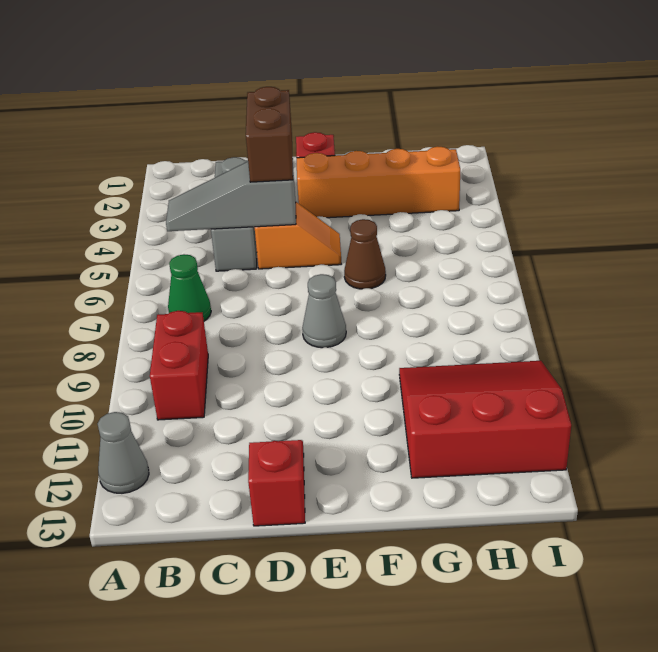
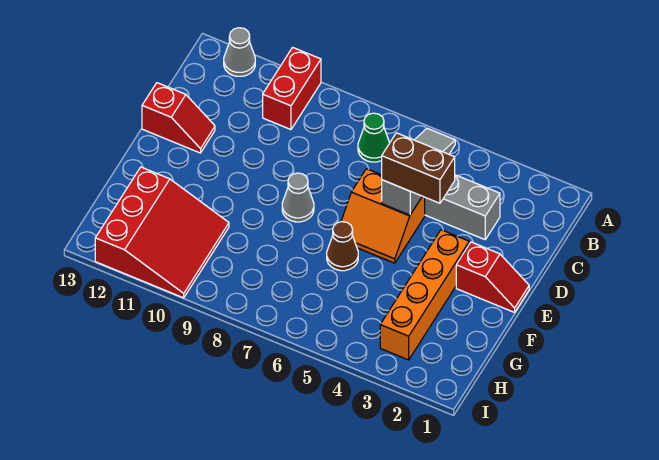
red brick B9:B10 level 1 -> red brick A10:B10 level 1
orange slope D5:E5 level 1 top D -> orange slope D5:E6 level 1 top D

